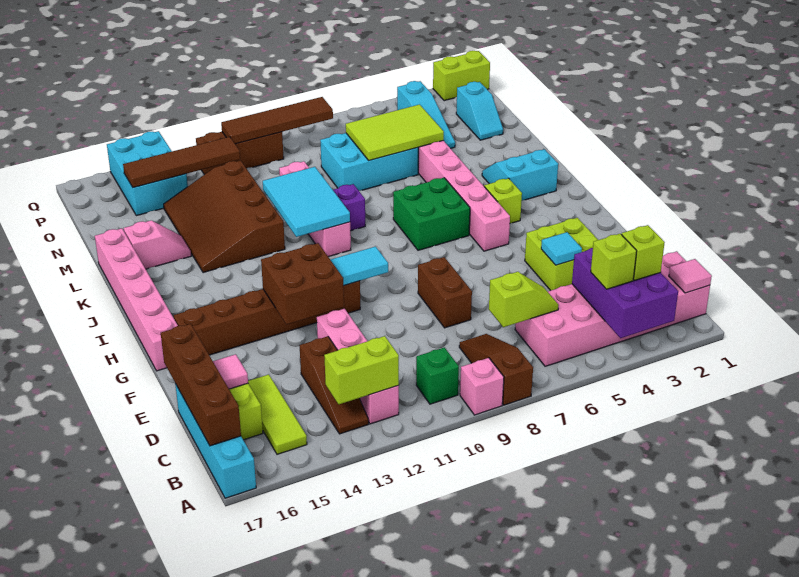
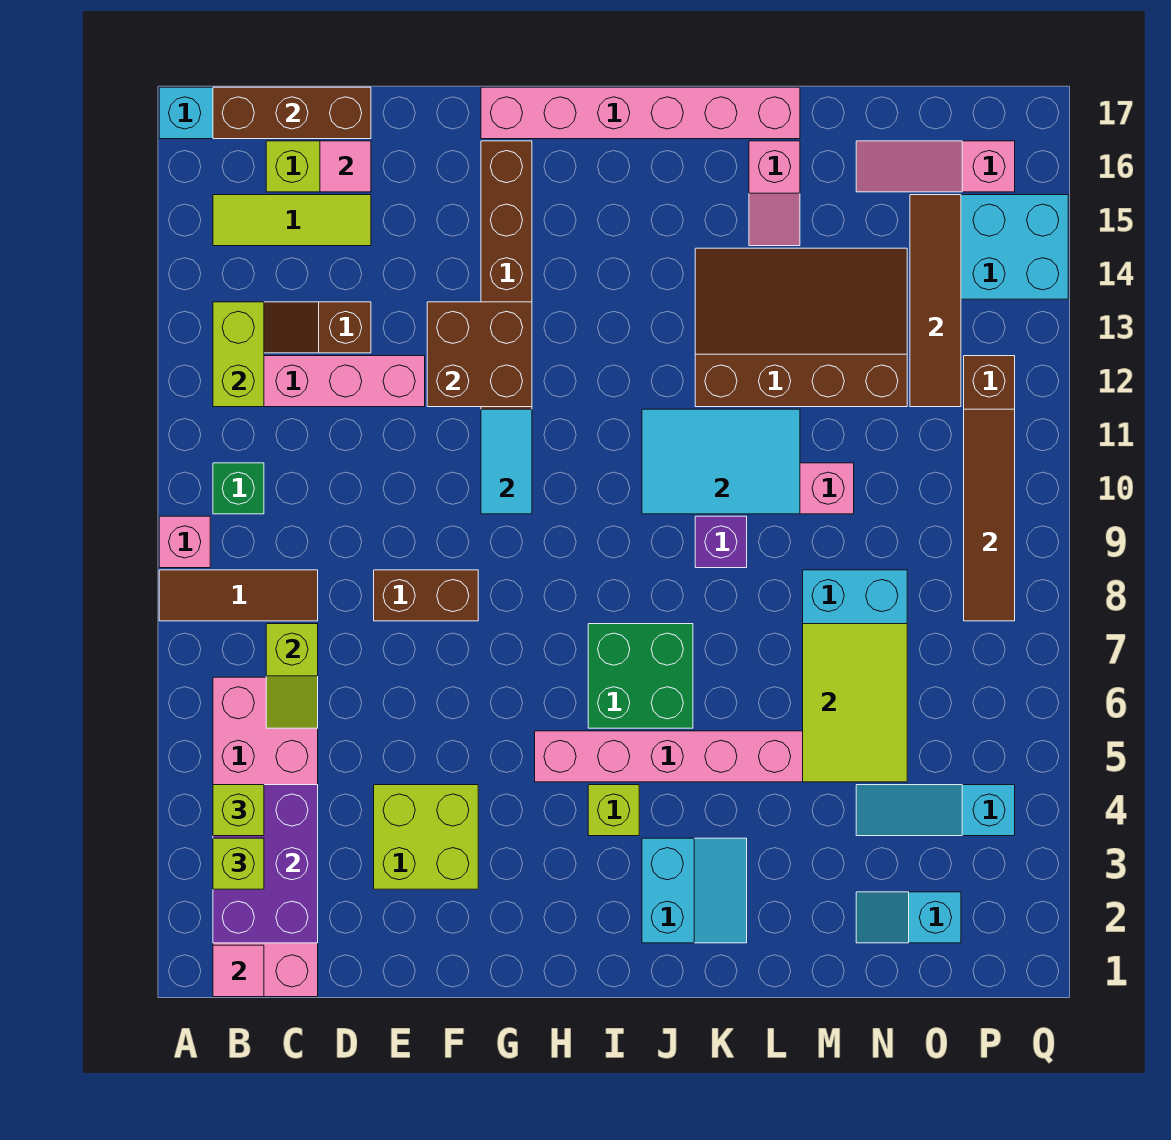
purple brick A3:C4 level 2 -> purple brick B2:C4 level 2
brown slope A8:C8 level 1 top A -> brown tile A8:C8 level 1
brown brick B17:E17 level 2 -> brown brick B17:D17 level 2
cyan tile E4 level 2 -> none
none -> pink slope N16:P16 level 1 top P
lime brick Q1:Q2 level 1 -> none

